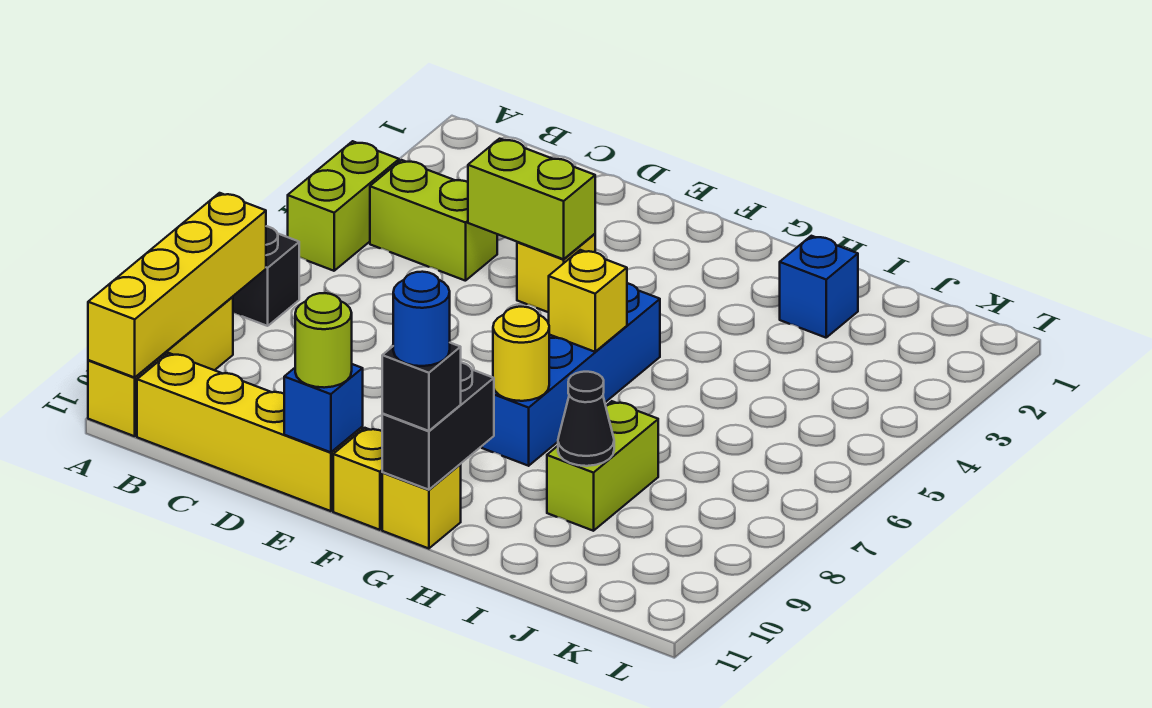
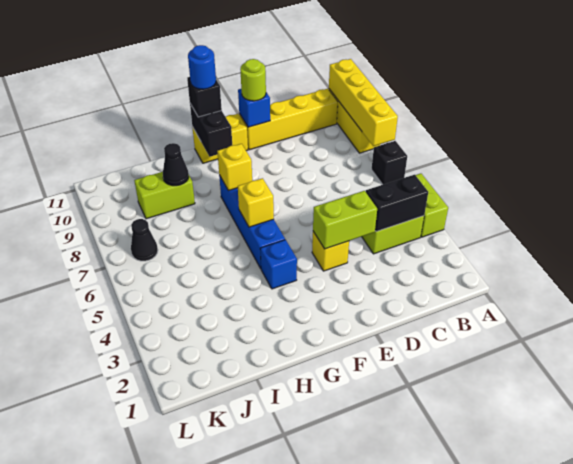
none -> black brick B4:C4 level 2
yellow round brick G8 level 2 -> yellow brick G8 level 2
blue brick I2 level 1 -> blue brick G4 level 1
lime brick I8:I9 level 1 -> lime brick I9:J9 level 1
none -> black cone K7 level 1

